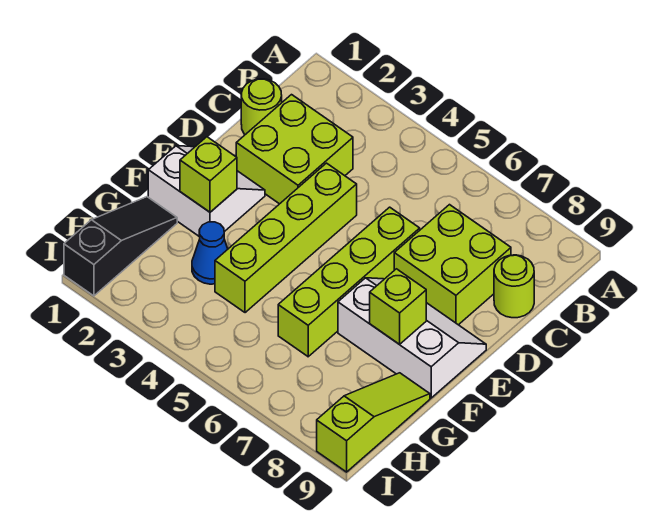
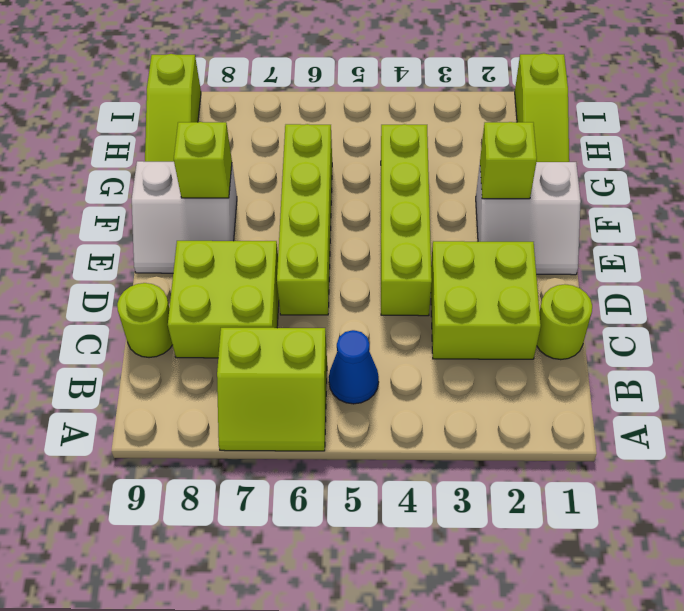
none -> lime slope A6:B7 level 1 top B
white slope E7:F9 level 1 top F -> white slope E8:F9 level 1 top F
black slope G1:I1 level 1 top I -> lime slope G1:I1 level 1 top I
blue cone G3 level 1 -> blue cone B5 level 1

